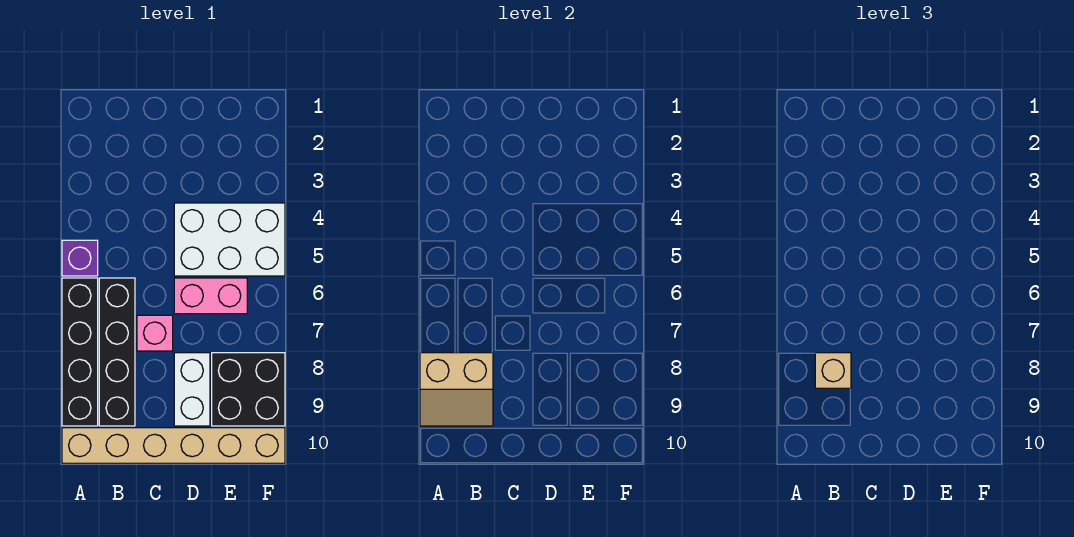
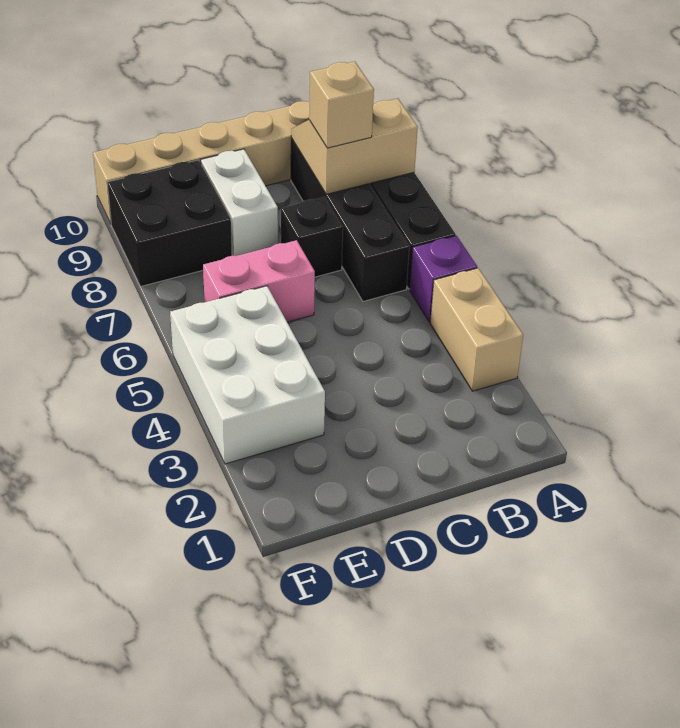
none -> tan brick A3:A4 level 1
pink brick C7 level 1 -> black brick C7 level 1
white brick D4:F5 level 1 -> white brick E3:F5 level 1

